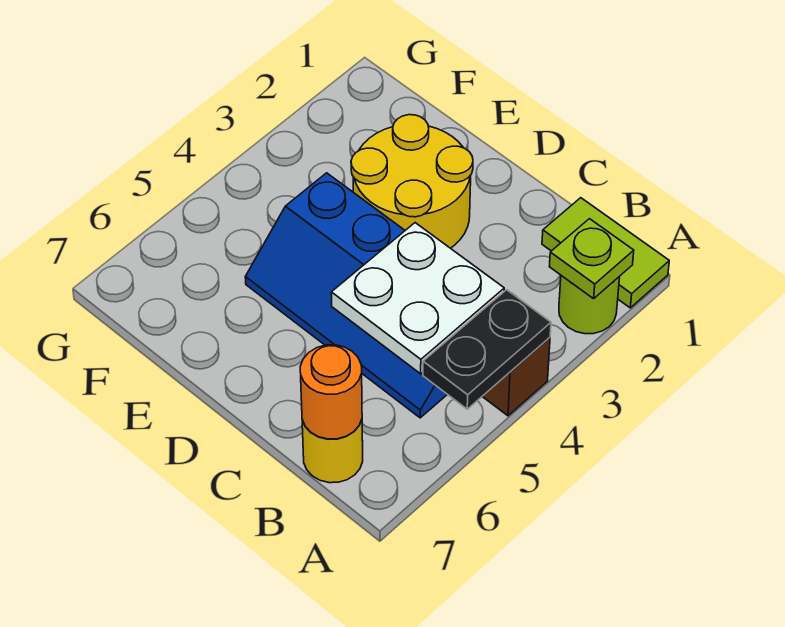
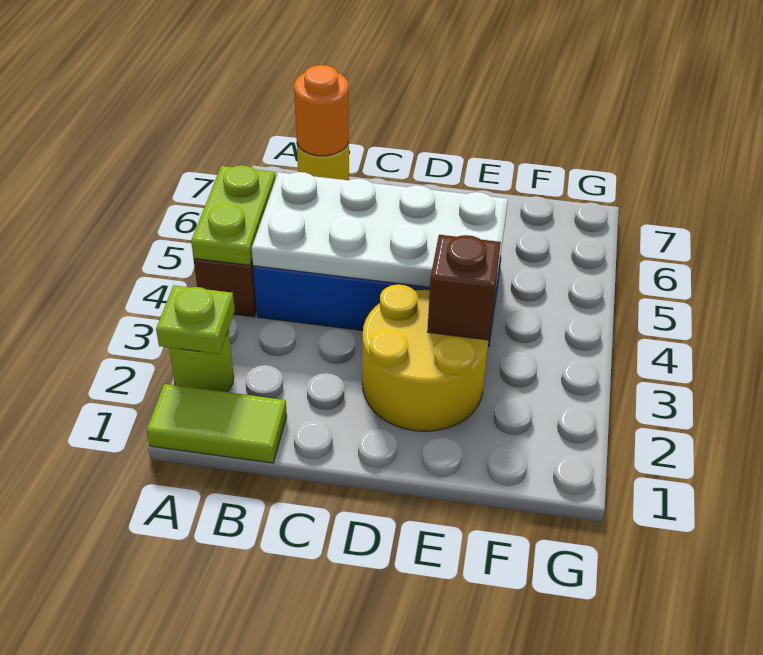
black plate A4:A5 level 2 -> lime plate A4:A5 level 2
white plate B4:C5 level 2 -> white plate B4:E5 level 2
none -> brown brick E3 level 2

